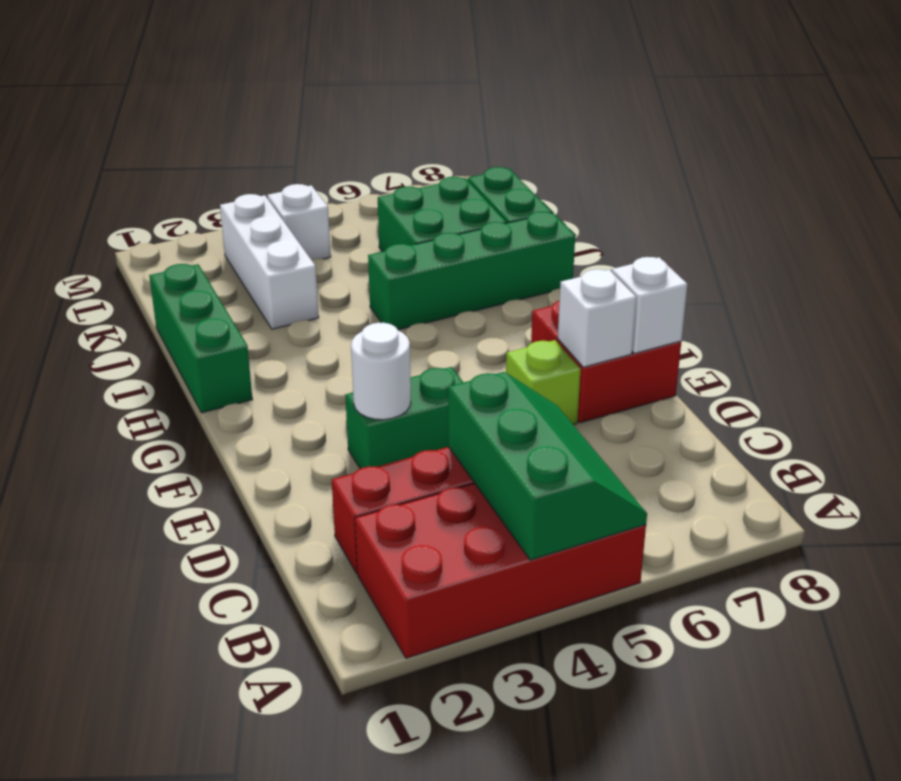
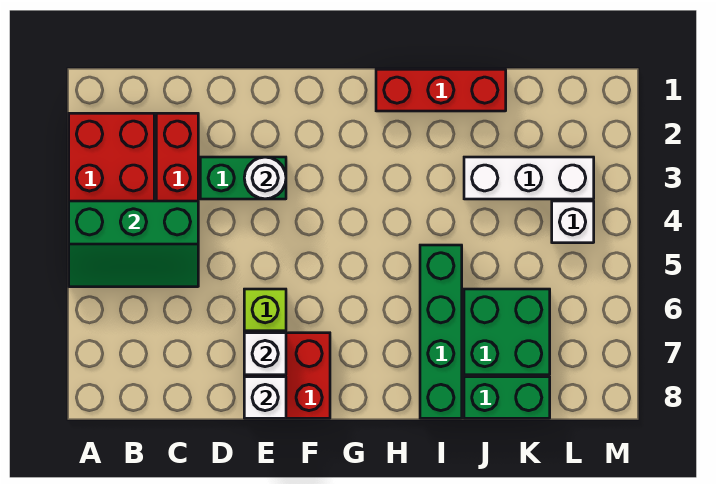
green brick E3:E4 level 1 -> green brick D3:E3 level 1
green brick H1:J1 level 1 -> red brick H1:J1 level 1

